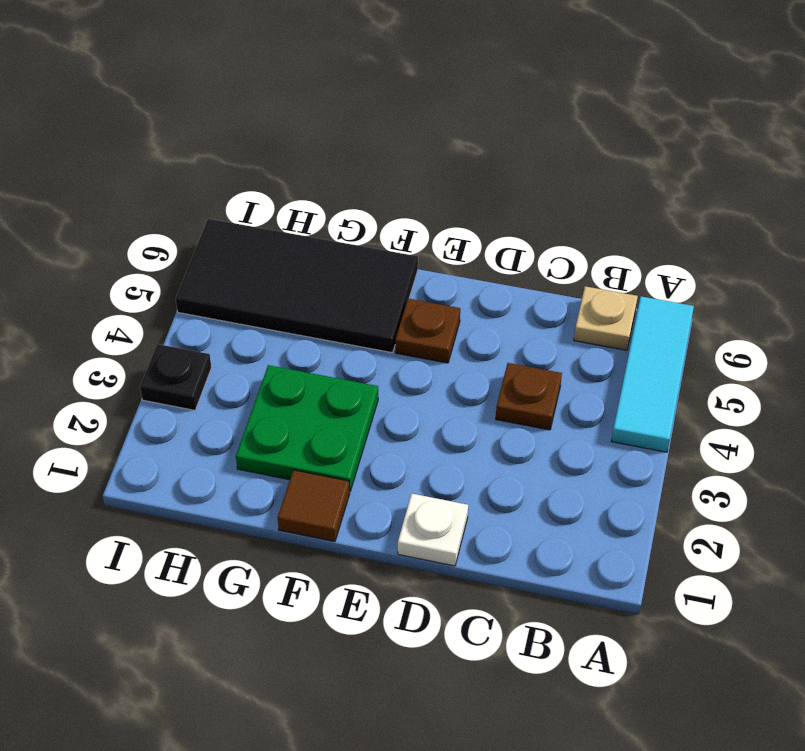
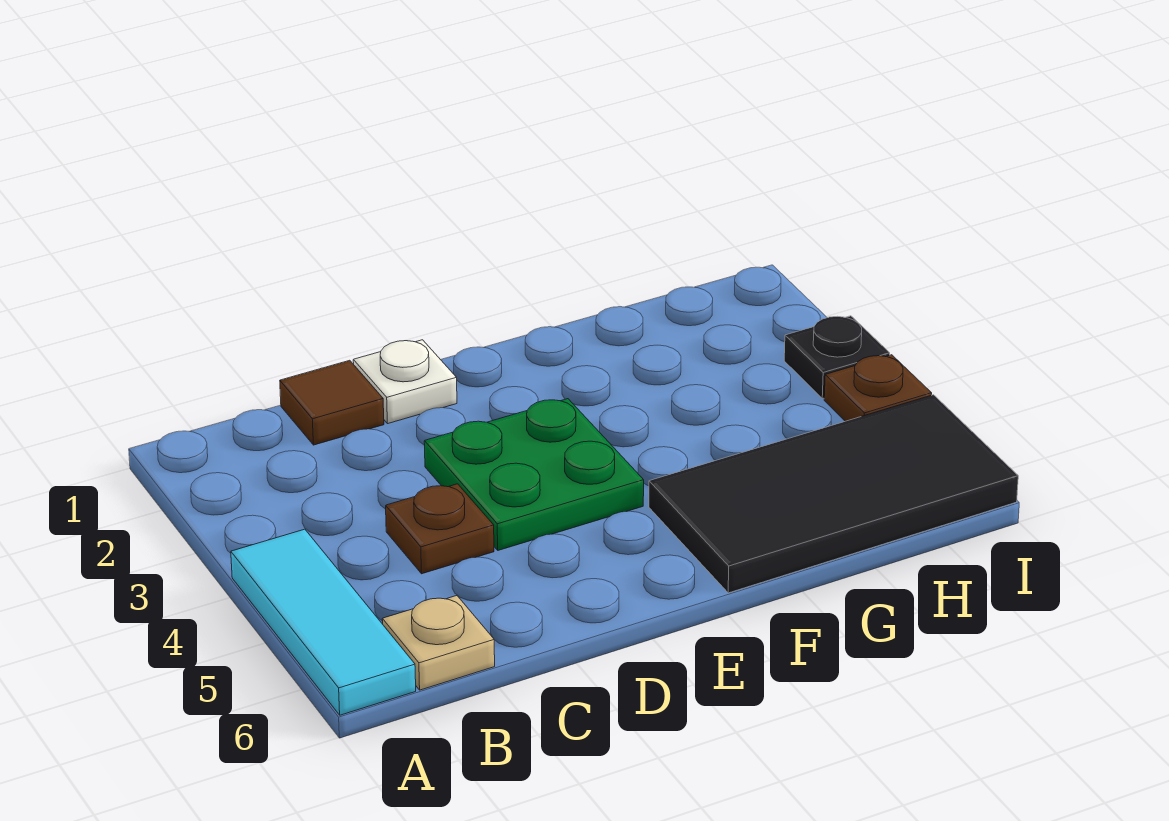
brown plate E5 level 1 -> brown plate I4 level 1
brown tile F1 level 1 -> brown tile C1 level 1
green plate F2:G3 level 1 -> green plate D3:E4 level 1

